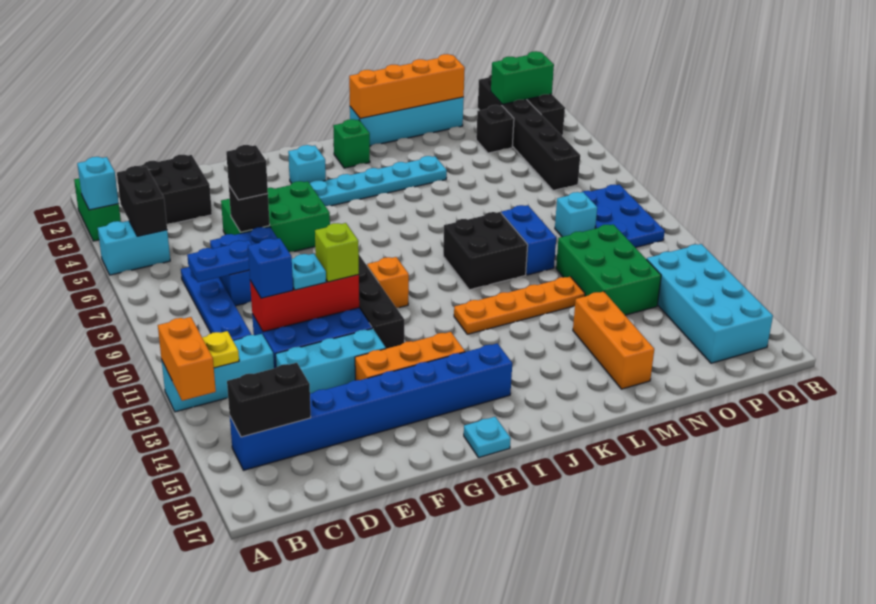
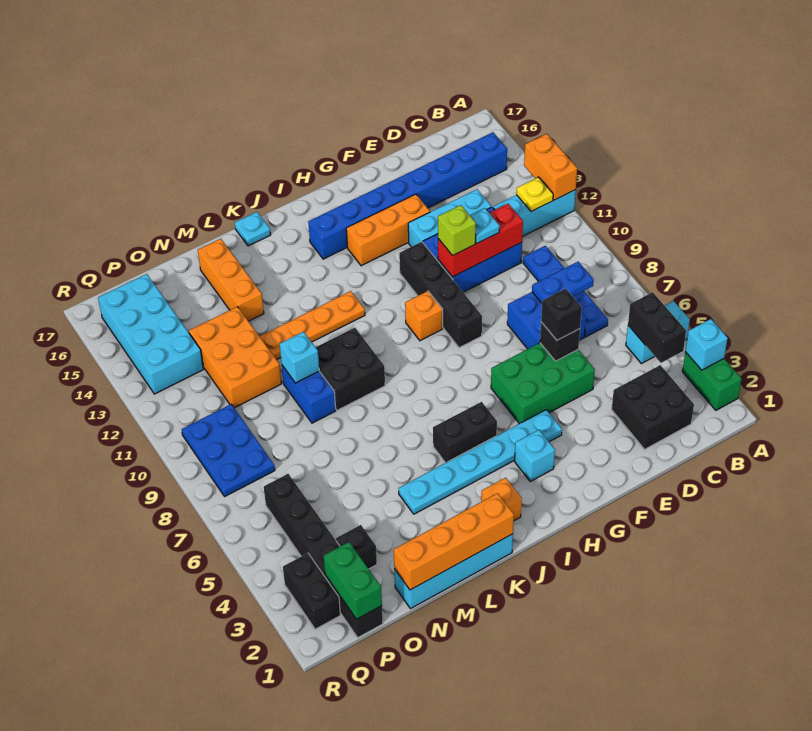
black brick B15:C15 level 2 -> black brick I5:J5 level 1
blue brick D11 level 3 -> none
cyan plate H17 level 1 -> cyan plate K17 level 1
green brick J2 level 1 -> orange brick J2 level 1
green brick N11:O13 level 1 -> orange brick N11:O13 level 1
cyan brick O9 level 1 -> cyan brick M10 level 2
green brick P2:Q2 level 2 -> green brick P1:P2 level 2

